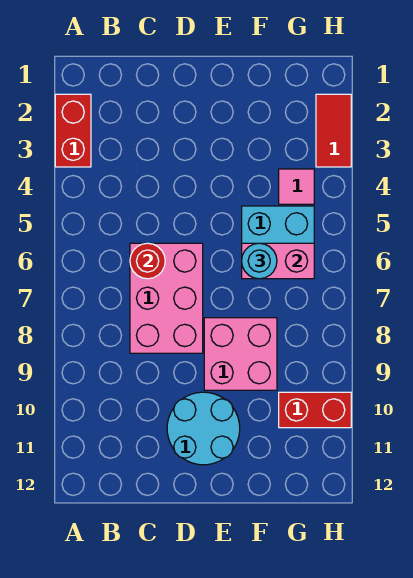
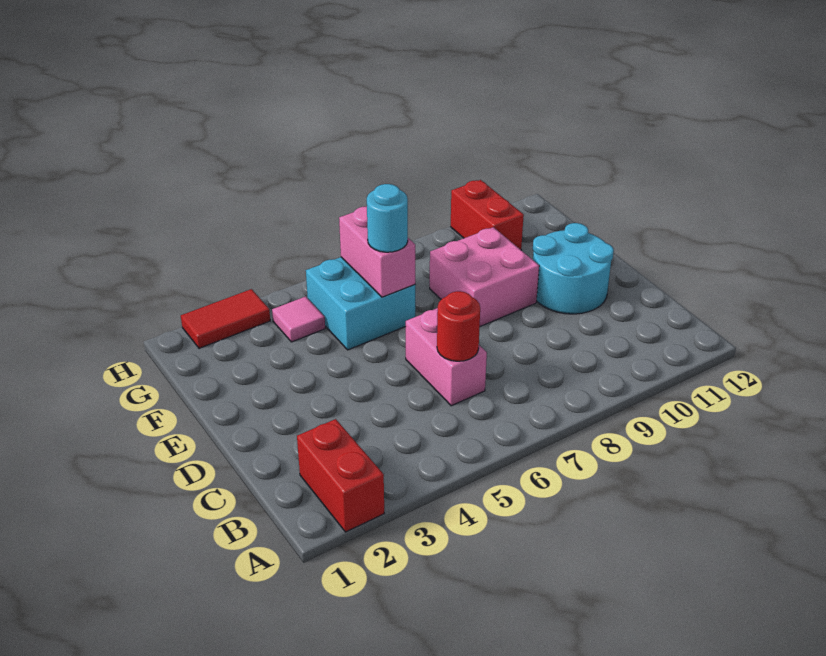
red brick A2:A3 level 1 -> red brick A2:B2 level 1
pink brick C6:D8 level 1 -> pink brick C6:D6 level 1

